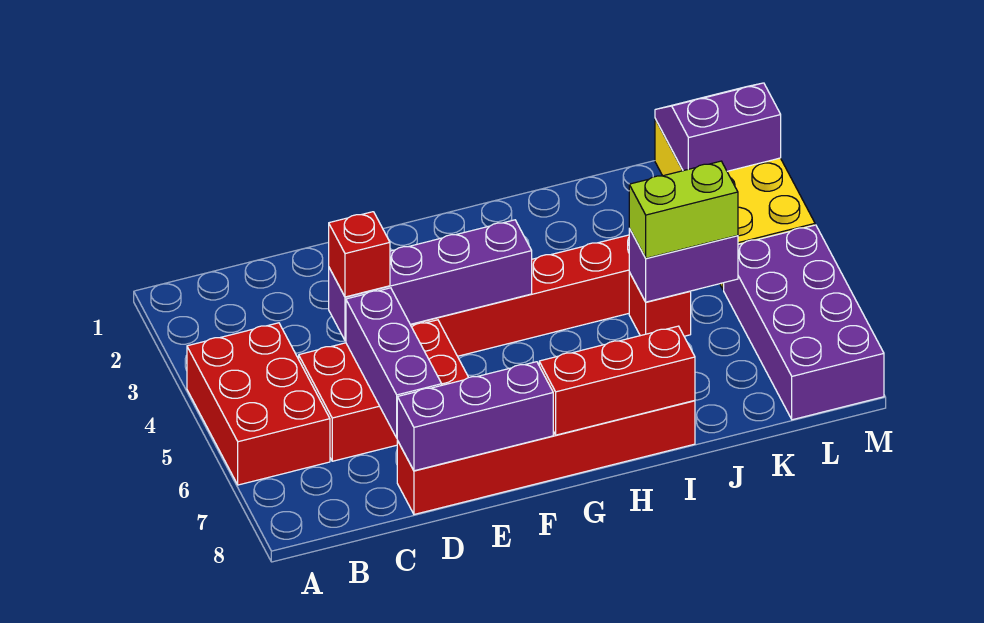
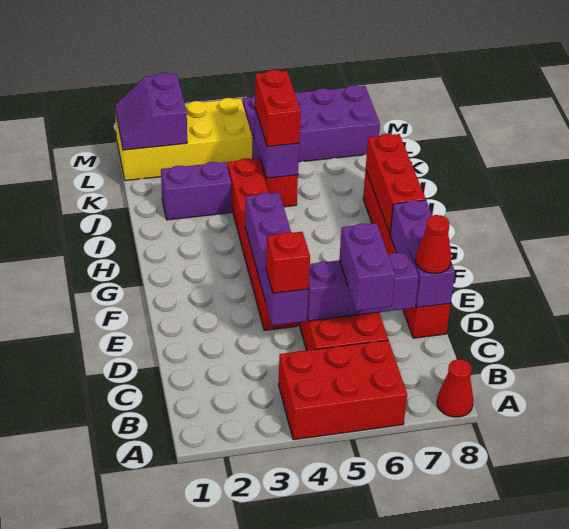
none -> red cone A8 level 1
none -> purple brick C6:D6 level 3
none -> red cone D8 level 3
none -> purple brick J2:J3 level 1
lime brick J5:K5 level 3 -> red brick J5:K5 level 3

